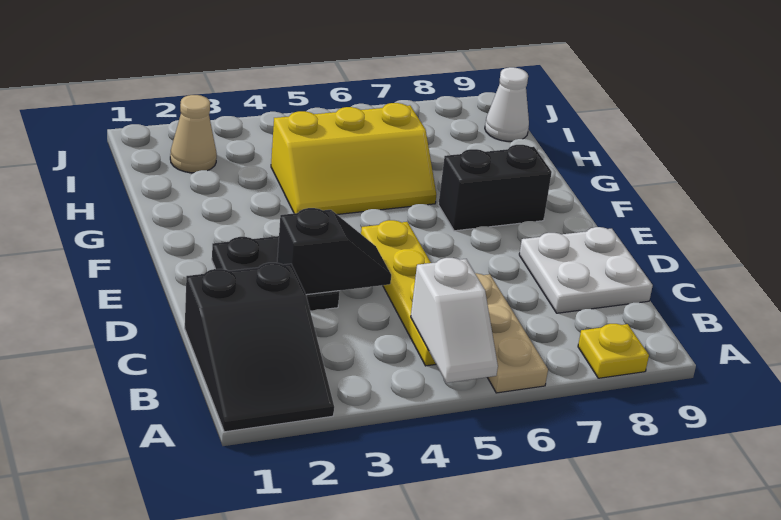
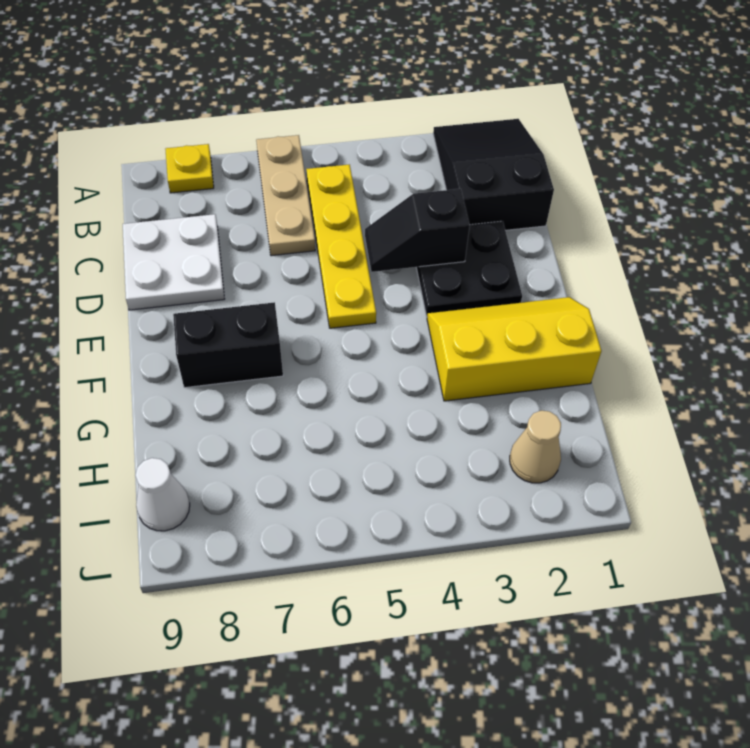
white slope A5:B5 level 2 top B -> none
yellow slope G4:H6 level 1 top H -> yellow slope F1:G3 level 1 top G

